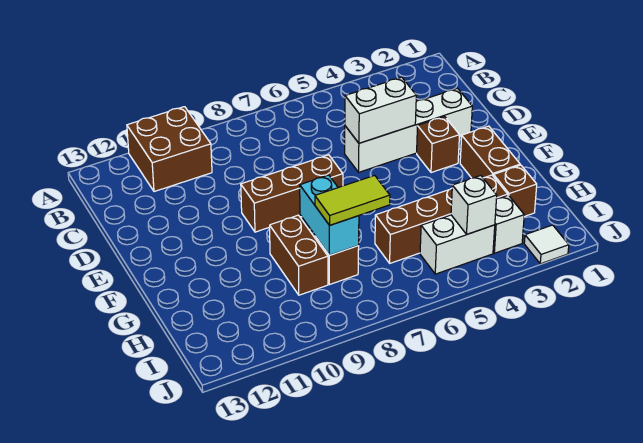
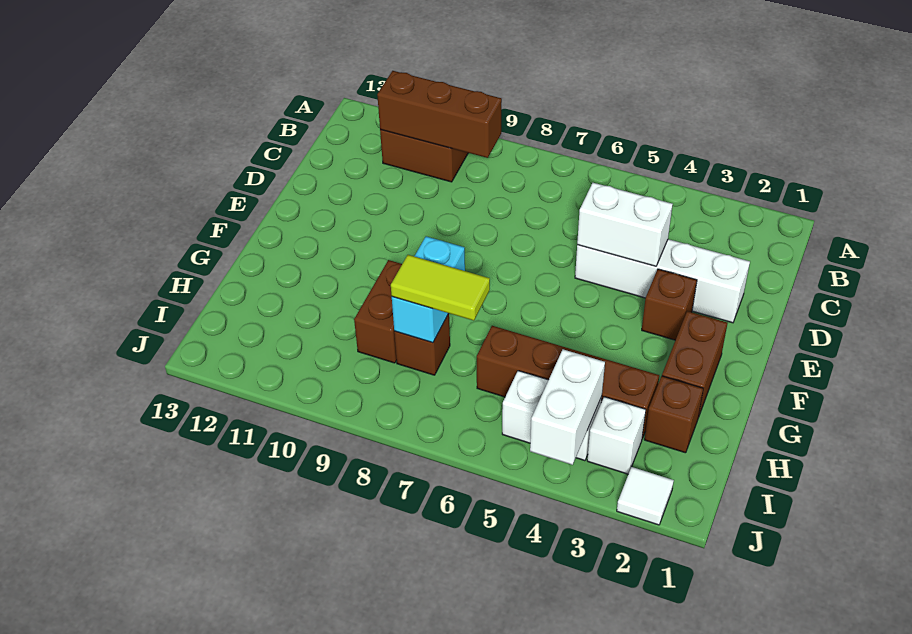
brown brick E7:E9 level 1 -> brown brick B9:B11 level 2
white brick I4 level 2 -> white brick I4:J4 level 2

